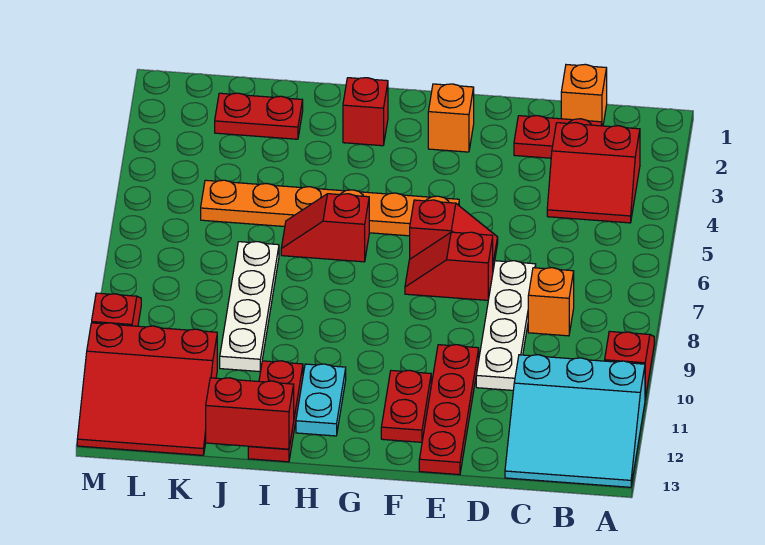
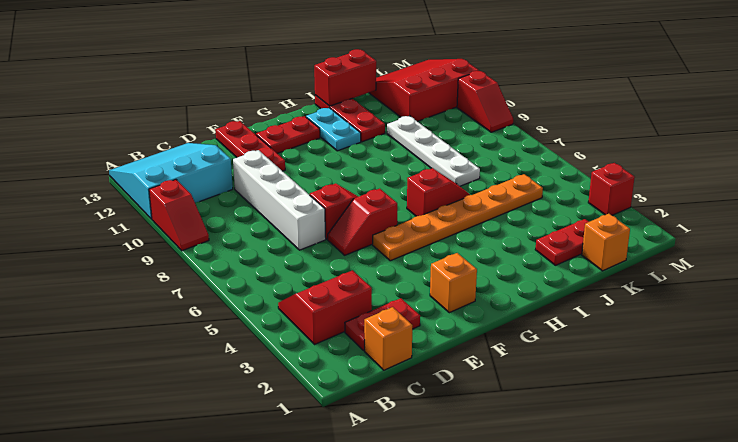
orange brick C8 level 1 -> orange brick K1 level 1
white plate D7:D10 level 1 -> white brick D7:D10 level 1
red plate E10:E13 level 1 -> red plate E11:E13 level 1
red plate F11:F12 level 1 -> red plate F12:G12 level 1
red brick H2 level 1 -> red brick M3 level 1

